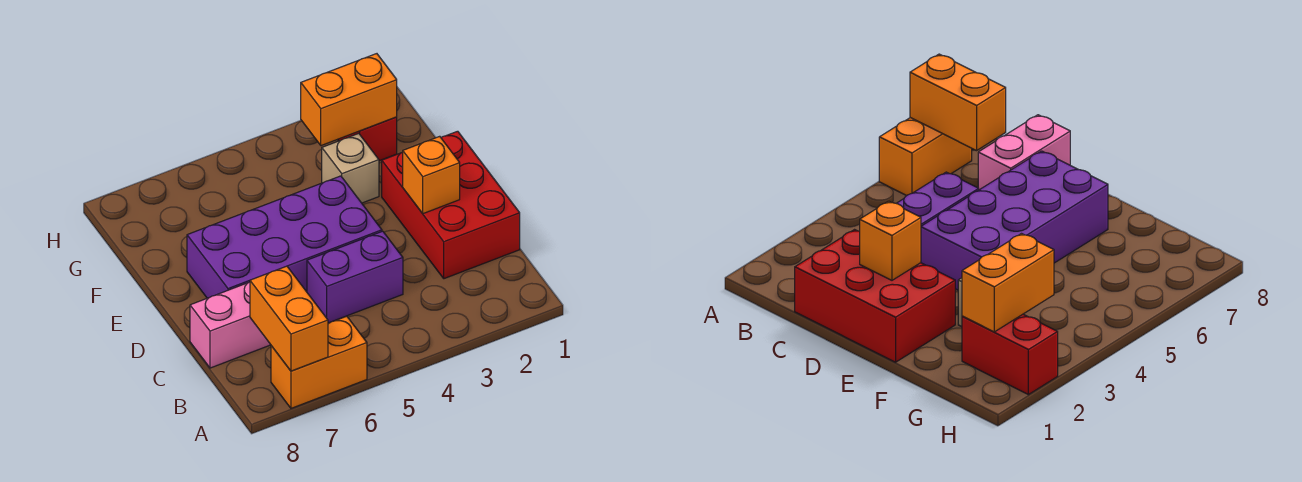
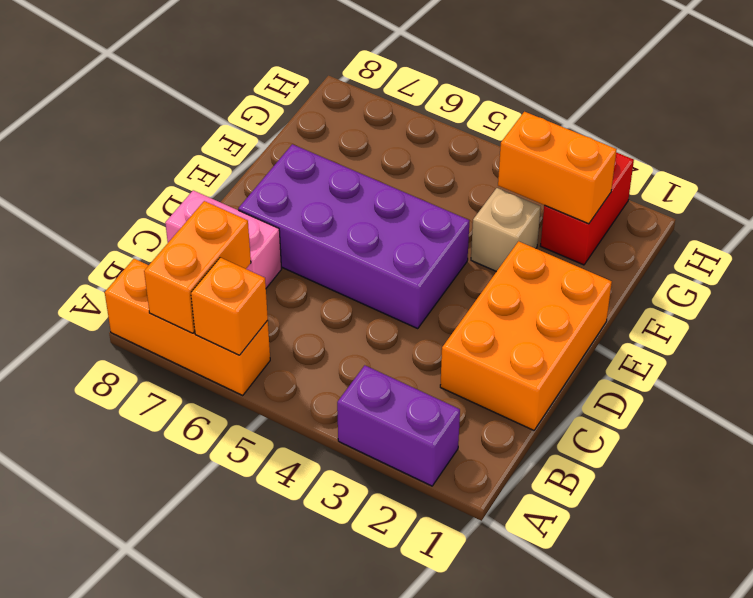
orange brick A6:A7 level 1 -> orange brick A6:A8 level 1
red brick C1:E2 level 1 -> orange brick C1:E2 level 1
purple brick C4:C5 level 1 -> purple brick A2:A3 level 1
orange brick D2 level 2 -> orange brick A6 level 2

